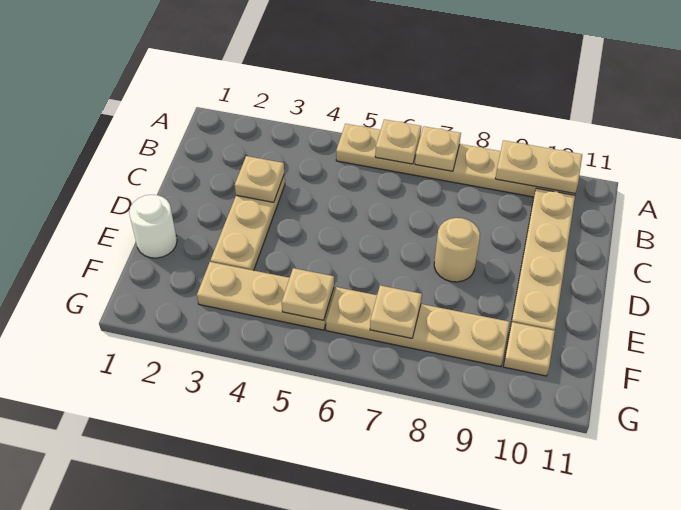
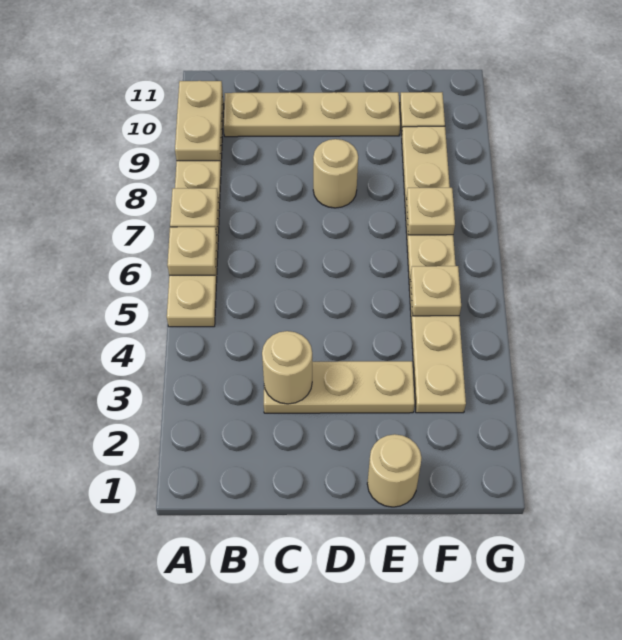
tan plate C3 level 2 -> tan round brick C3 level 2
white round brick E1 level 1 -> tan round brick E1 level 1

